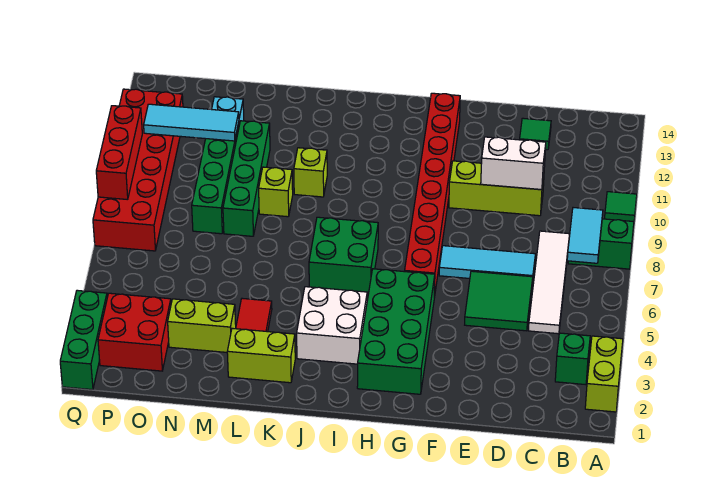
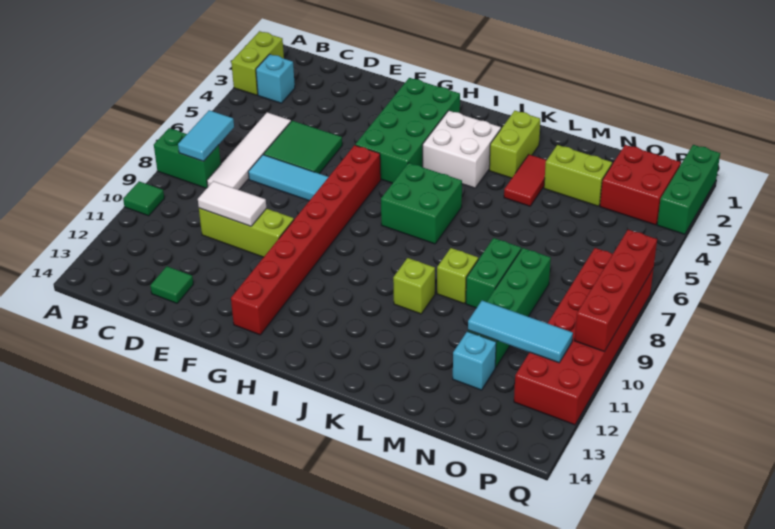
green brick B3 level 1 -> cyan brick B3 level 1
white brick D10:E10 level 2 -> white tile D10:E10 level 2
lime brick K2:L2 level 1 -> lime brick K2:K3 level 1
green brick M8:M11 level 1 -> green brick M8:M9 level 1
red brick Q8:Q10 level 2 -> red brick Q7:Q10 level 2

